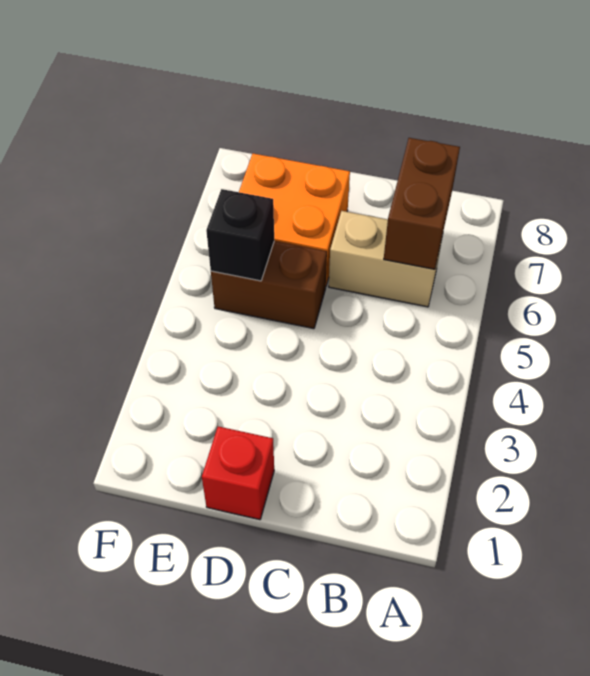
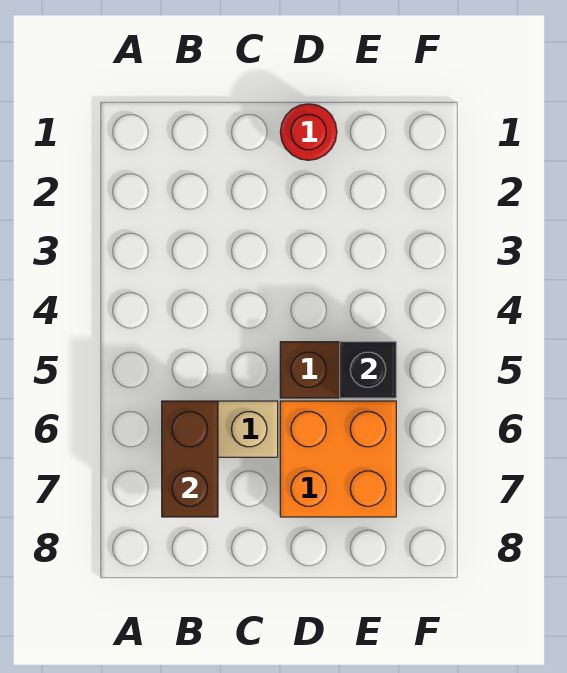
red brick D1 level 1 -> red round brick D1 level 1

